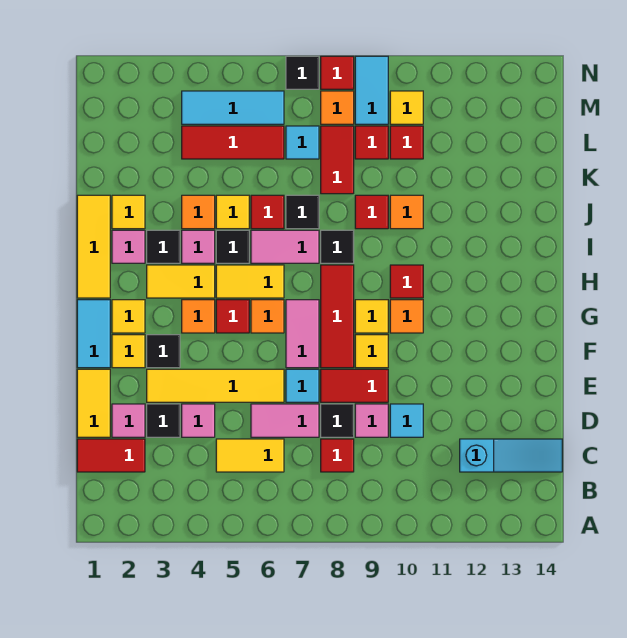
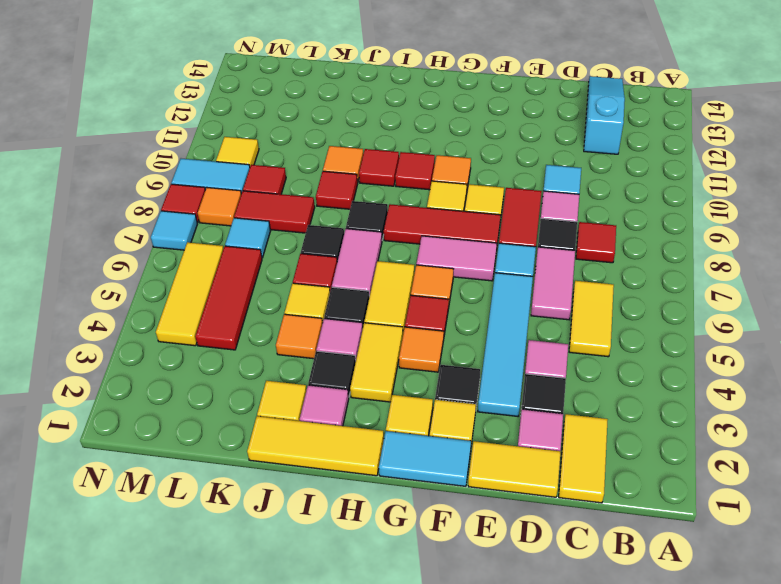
red tile C1:C2 level 1 -> yellow tile C1:C2 level 1
yellow tile E3:E6 level 1 -> cyan tile E3:E6 level 1
red tile L10 level 1 -> red tile I10 level 1
cyan tile M4:M6 level 1 -> yellow tile M4:M6 level 1
black tile N7 level 1 -> cyan tile N7 level 1

